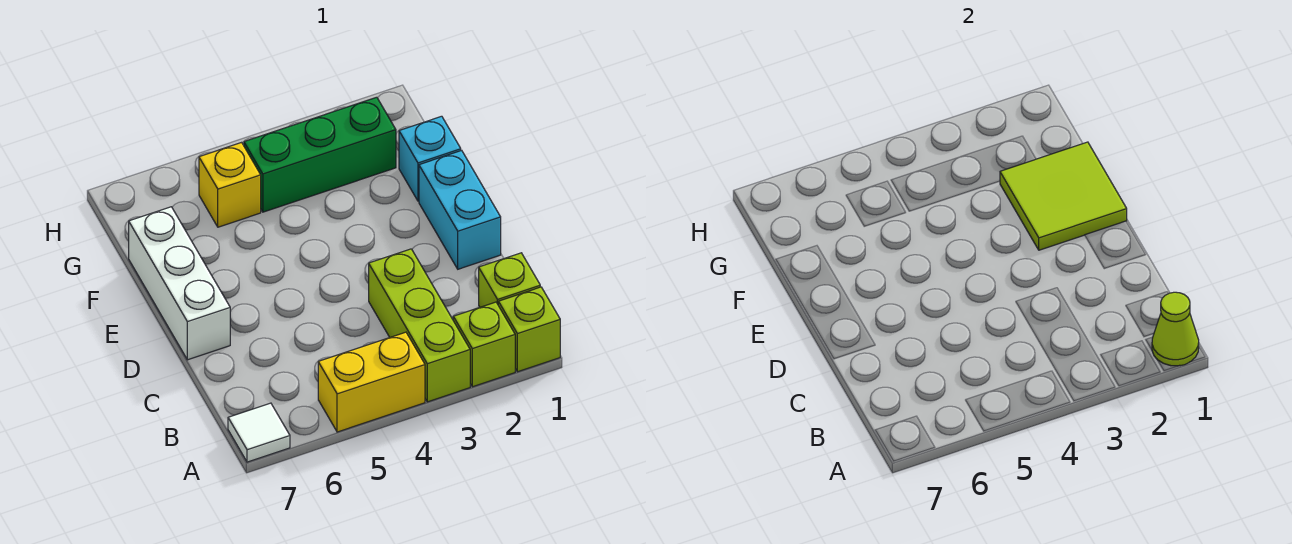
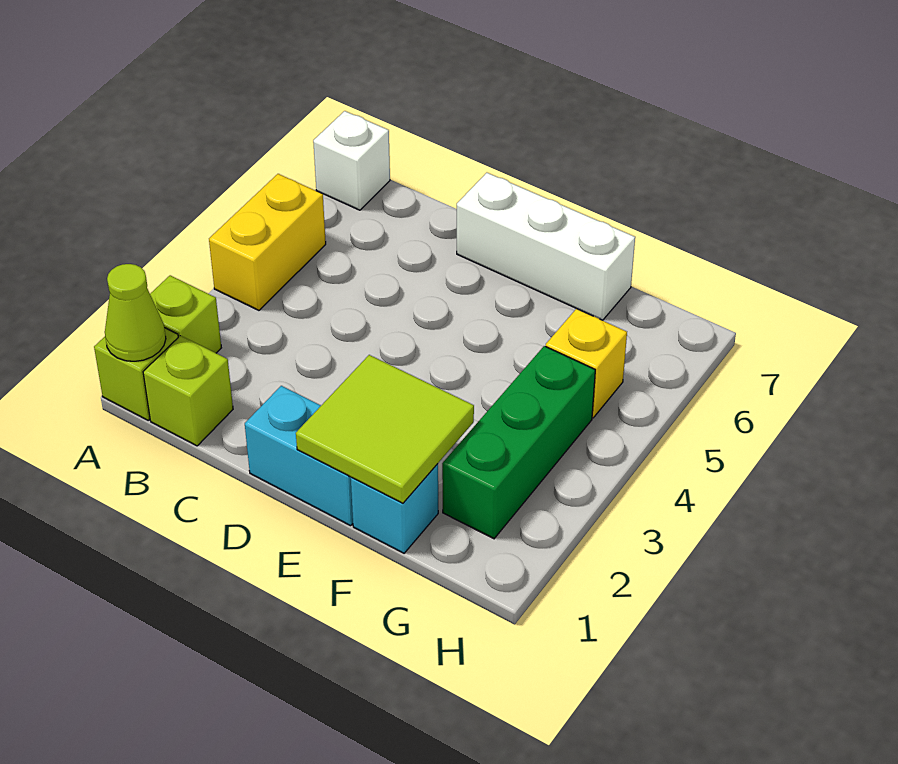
lime brick A3:C3 level 1 -> none
white tile A7 level 1 -> white brick A7 level 1

